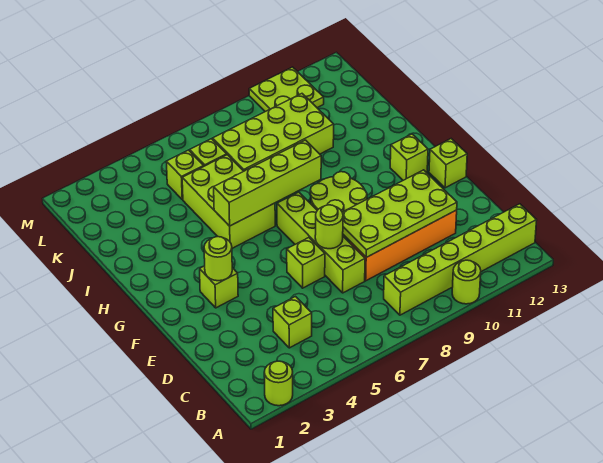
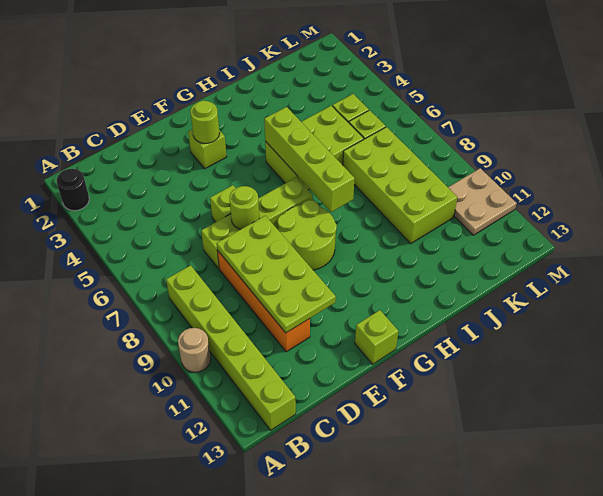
lime round brick A2 level 1 -> black round brick A2 level 1
lime round brick A10 level 1 -> tan round brick A10 level 1
lime brick C4 level 1 -> none
lime brick G12 level 1 -> none
lime plate L10:M11 level 1 -> tan plate L10:M11 level 1

